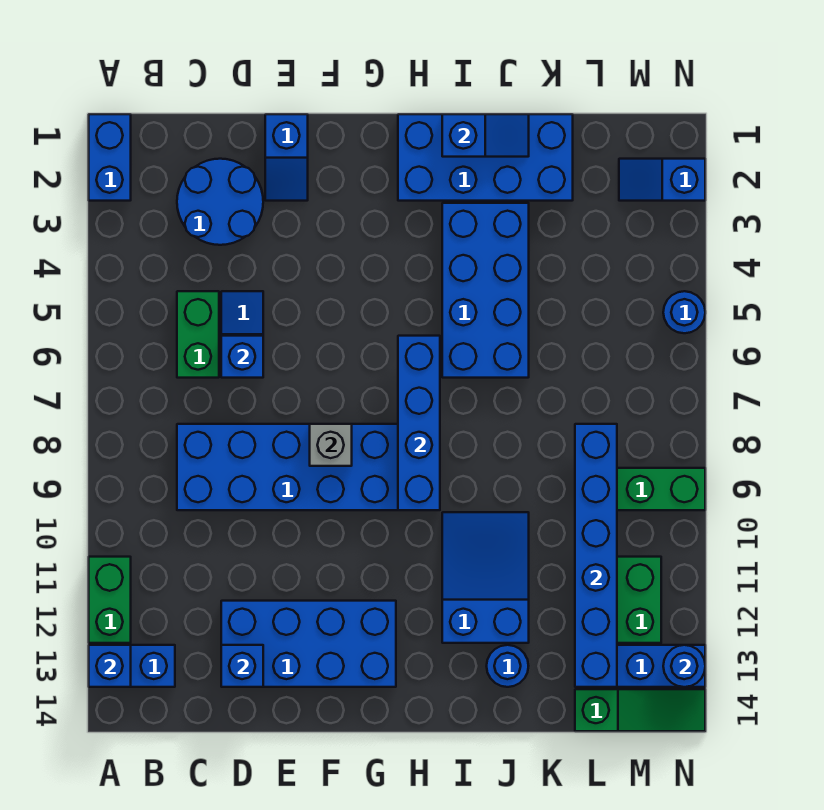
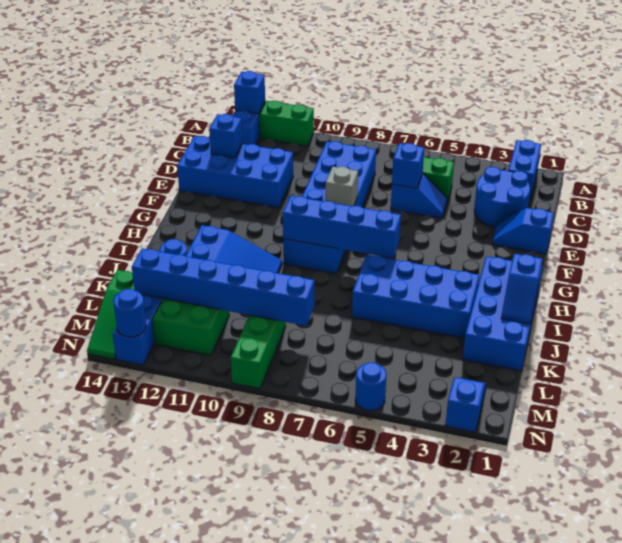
blue brick A1:A2 level 1 -> blue brick A2:B2 level 1
blue brick D12:G13 level 1 -> blue brick D11:E14 level 1

